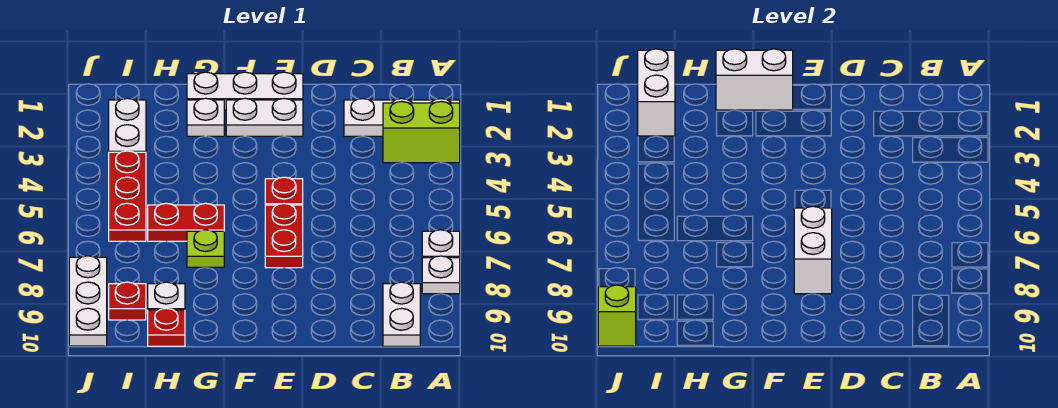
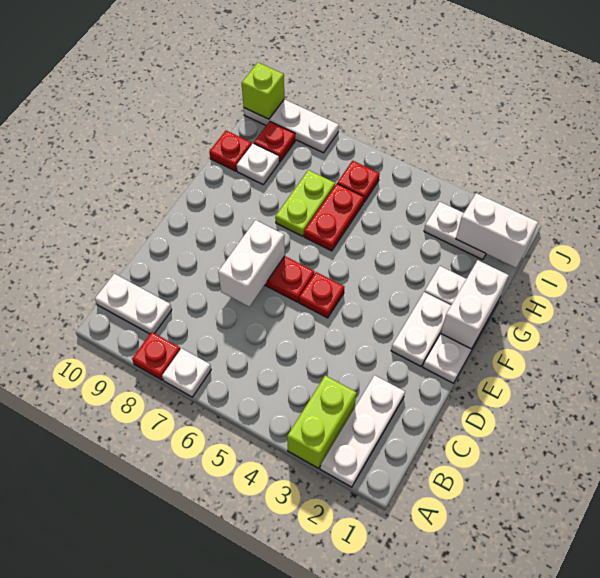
white plate A8 level 1 -> red plate A8 level 1
white brick E7:E8 level 2 -> white brick D7:E7 level 2
lime plate G7 level 1 -> lime plate G7:H7 level 1
red plate I4:I6 level 1 -> red plate I6 level 1

